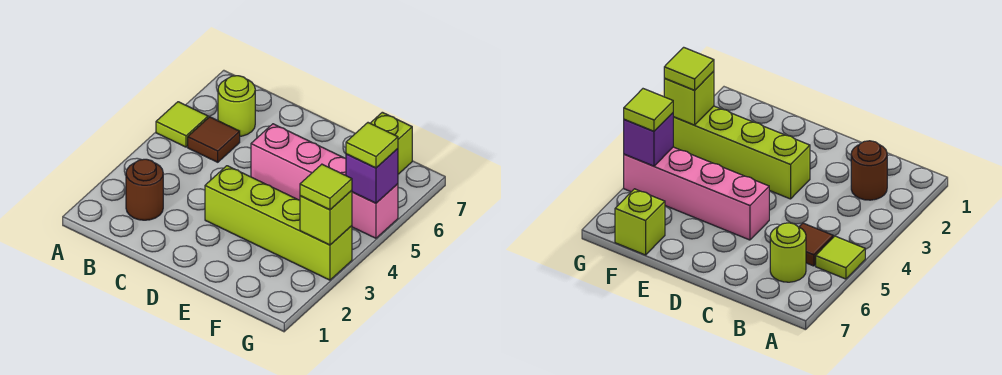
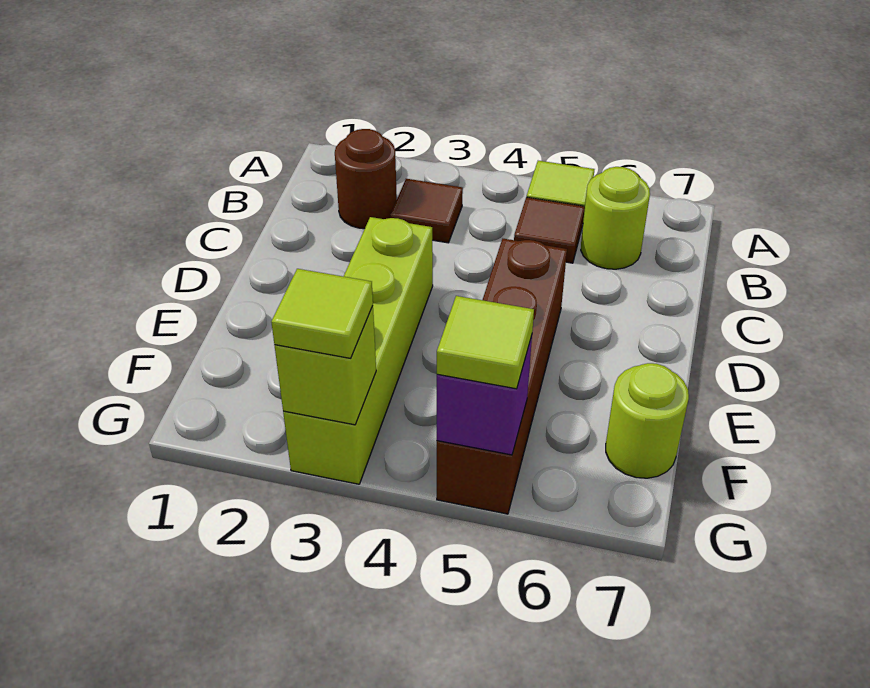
none -> brown tile B3 level 1
pink brick D5:G5 level 1 -> brown brick D5:G5 level 1
lime brick F7 level 1 -> lime round brick F7 level 1

